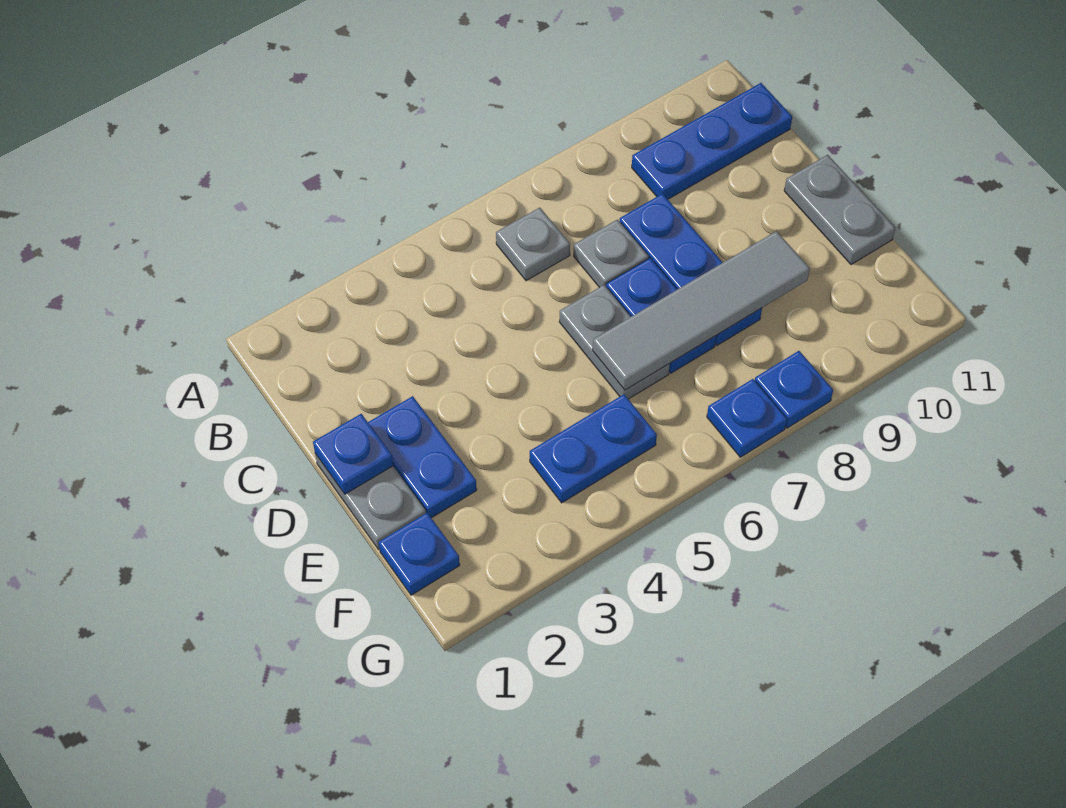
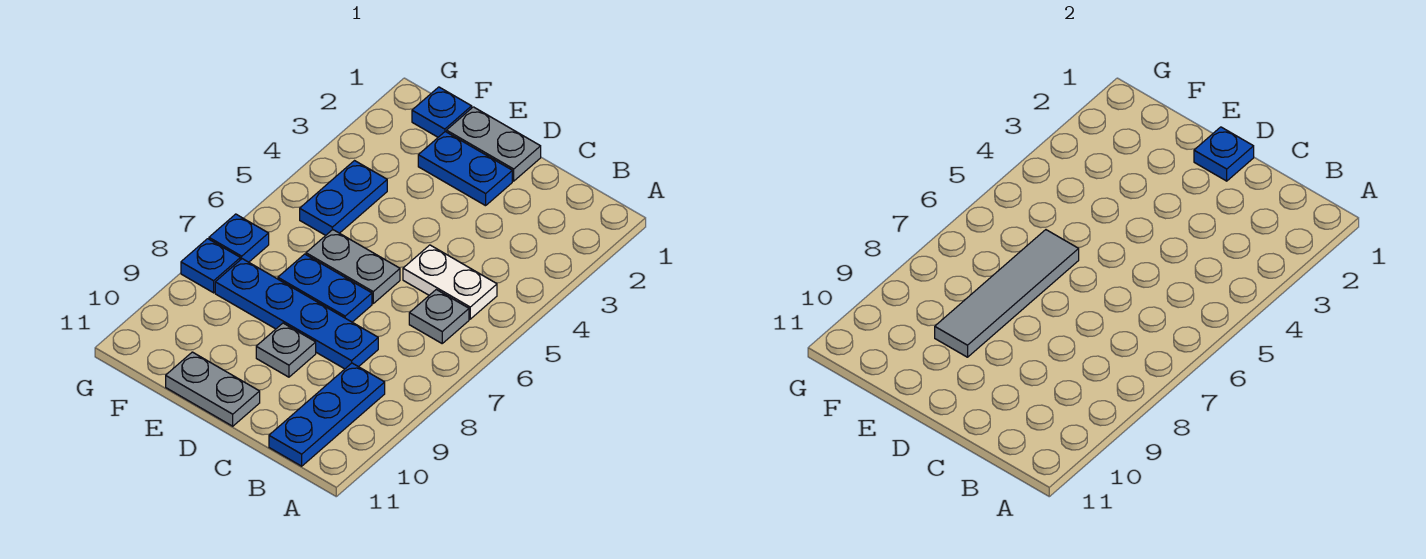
none -> white plate B5:C5 level 1
grey plate C7 level 1 -> grey plate D9 level 1
blue plate C8:E8 level 1 -> blue plate C8:F8 level 1

